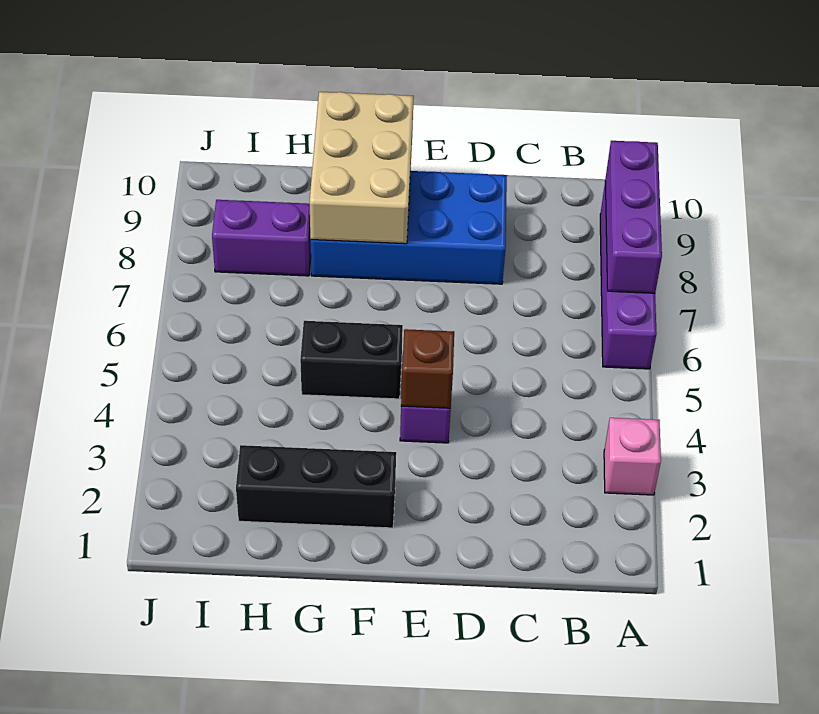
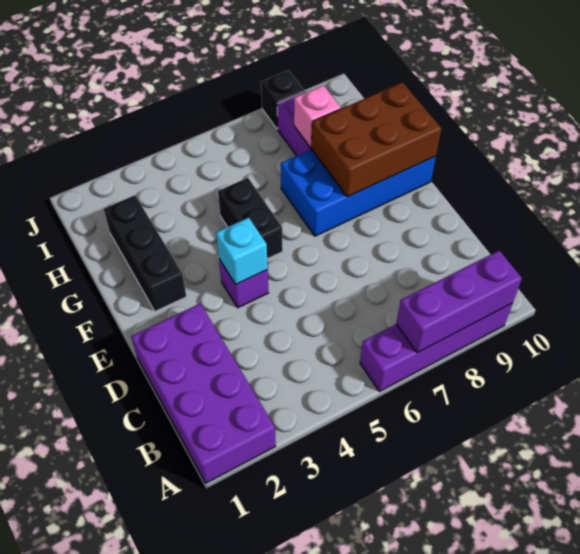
none -> purple brick A1:D2 level 1
pink brick A3 level 1 -> pink brick H8 level 2
blue brick D8:G9 level 1 -> blue brick F7:G10 level 1
brown brick E4 level 2 -> cyan brick E4 level 2
tan brick F8:G10 level 2 -> brown brick F8:G10 level 2
none -> black brick J8 level 1

